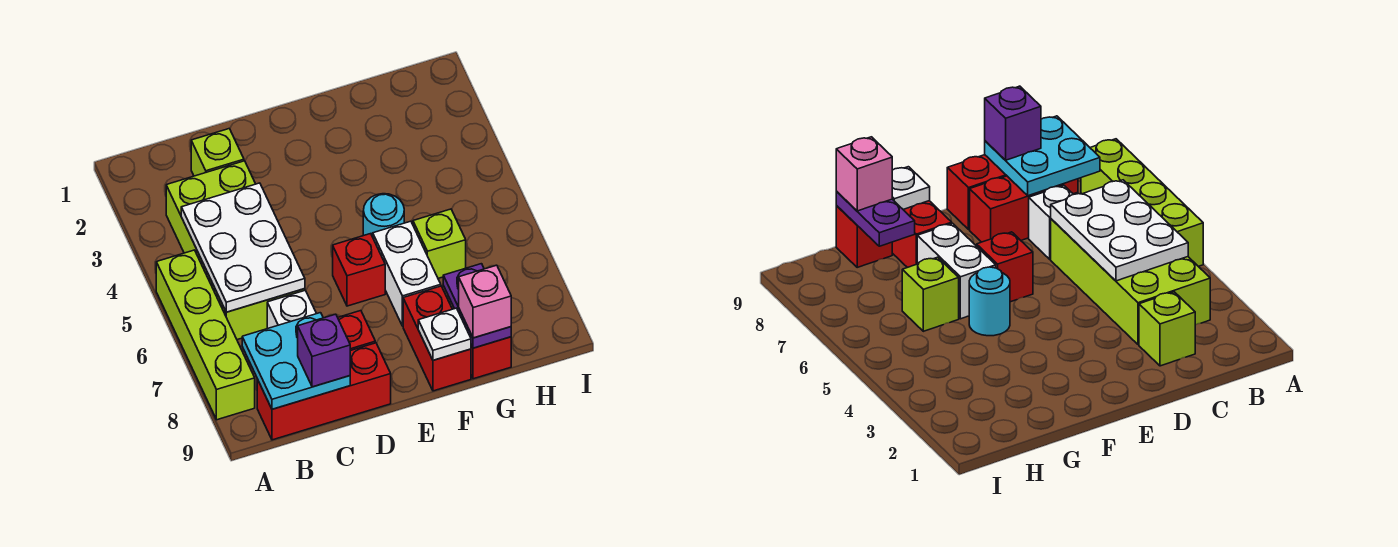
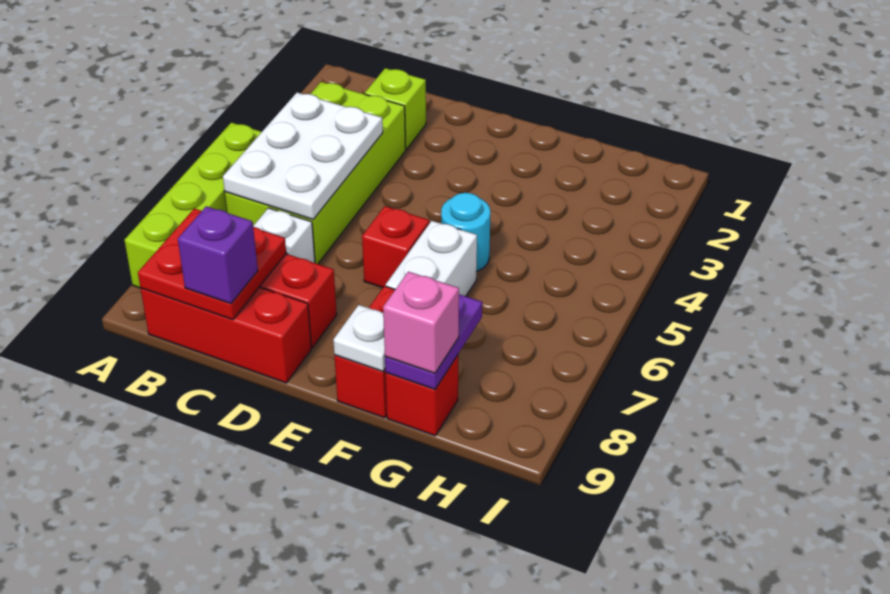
cyan plate B8:C9 level 2 -> red plate B8:C9 level 2
lime brick G6 level 1 -> none

